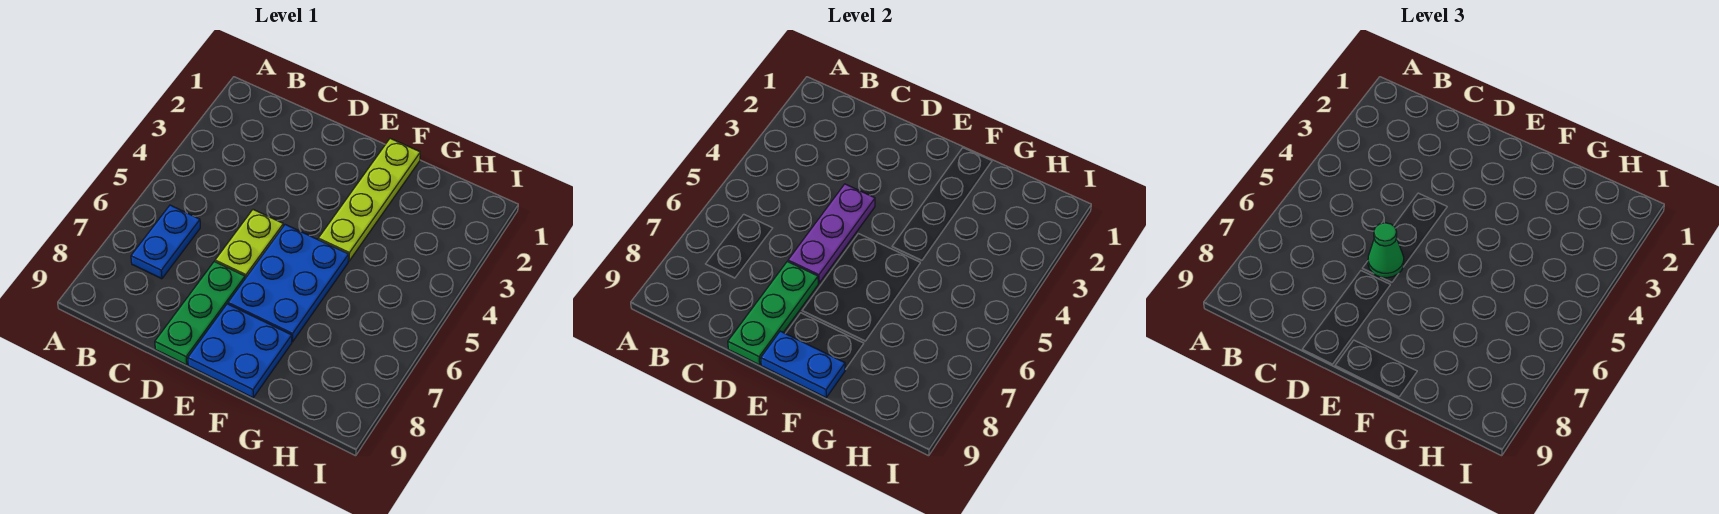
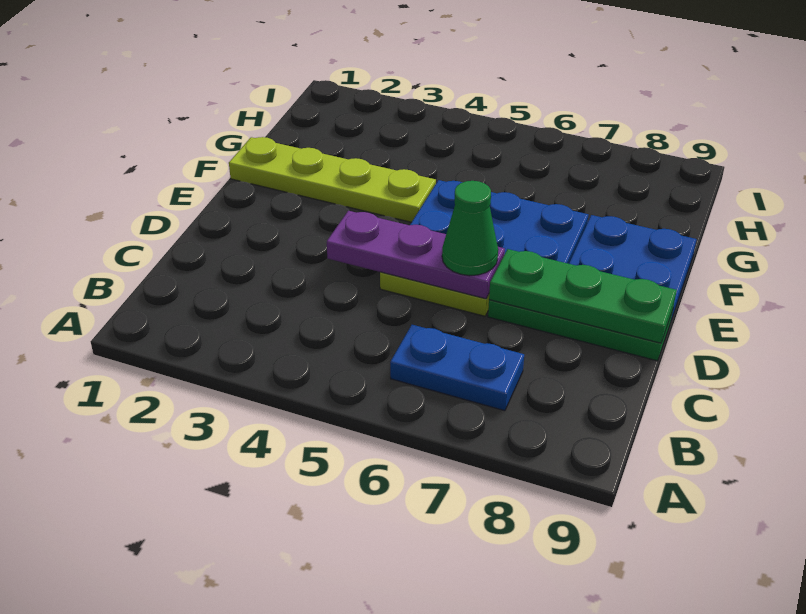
blue plate E9:F9 level 2 -> none

